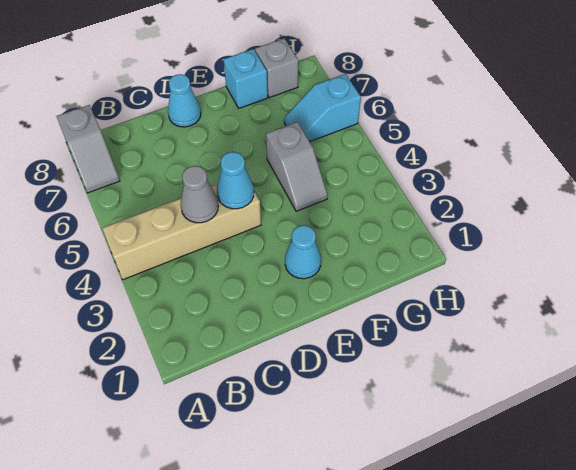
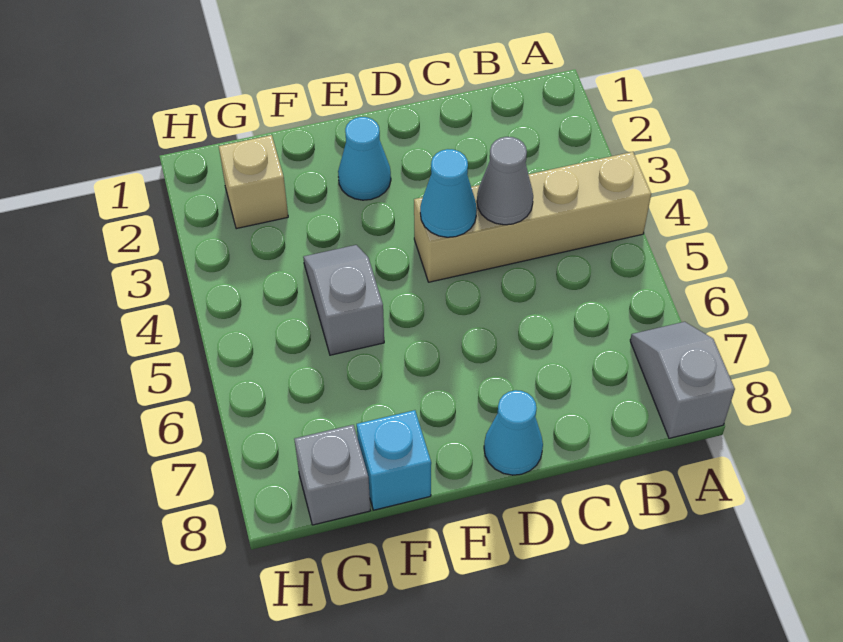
none -> tan brick G2 level 1
cyan slope G6:H6 level 1 top H -> none

